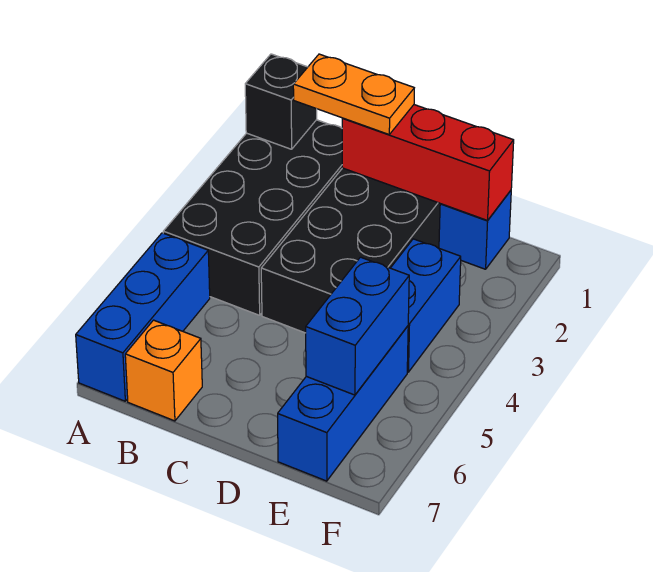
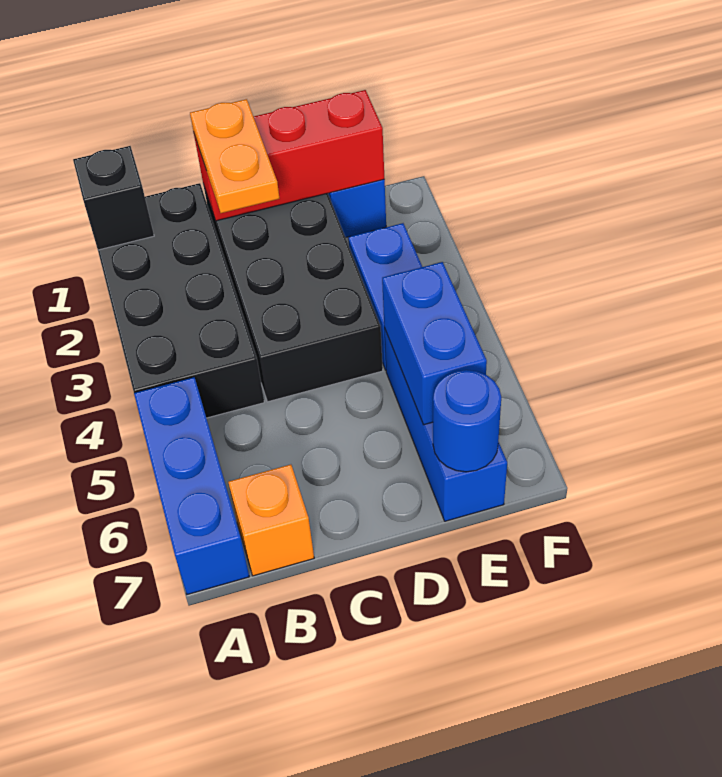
orange plate B1:C1 level 3 -> orange plate C1:C2 level 3
none -> blue round brick E7 level 2

